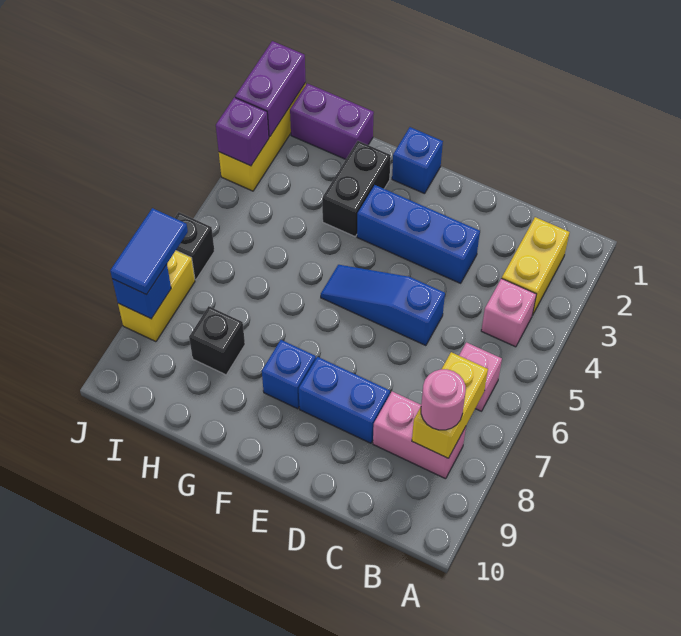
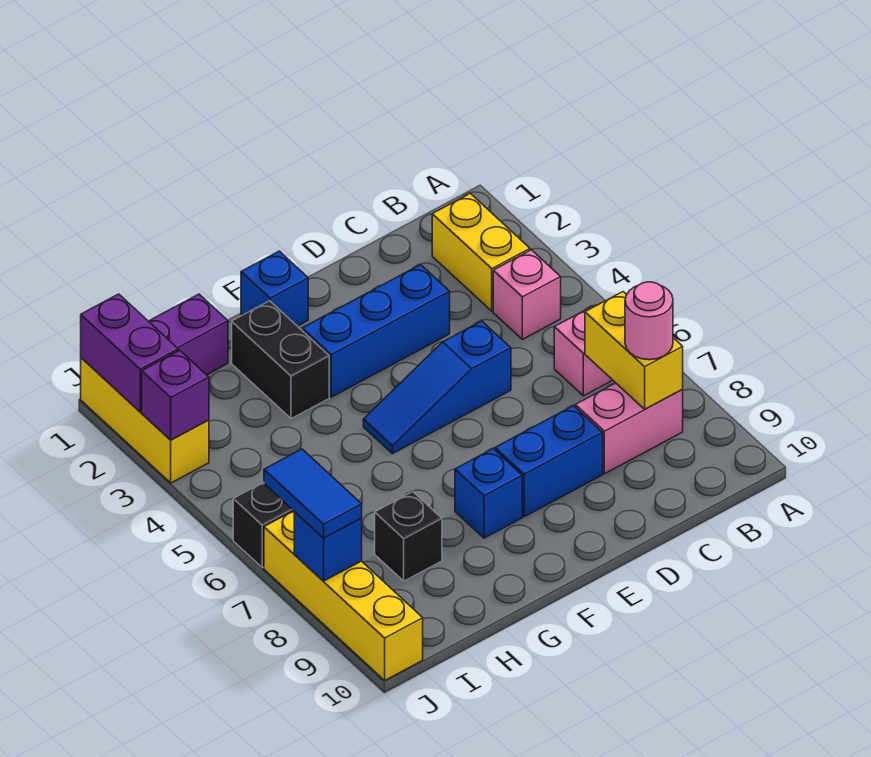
yellow brick J7:J8 level 1 -> yellow brick J7:J10 level 1

